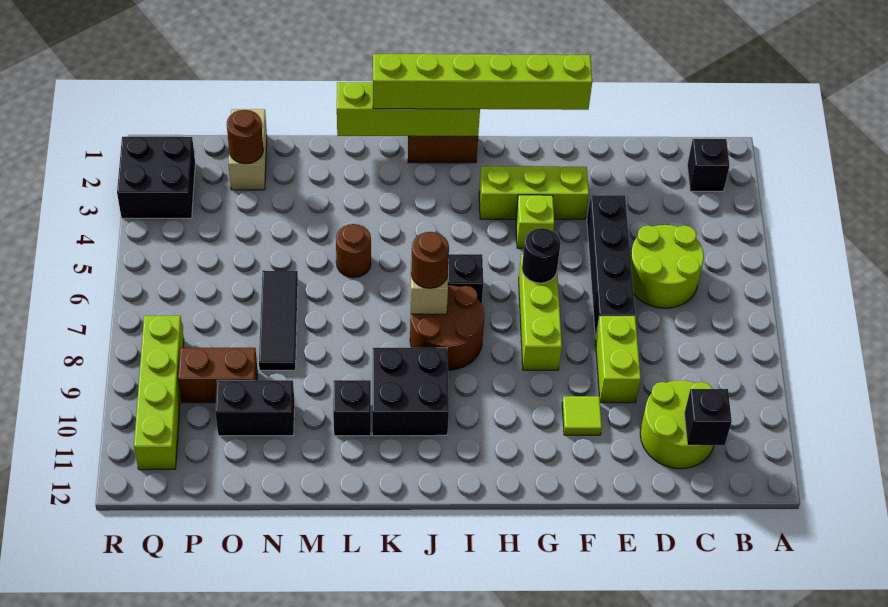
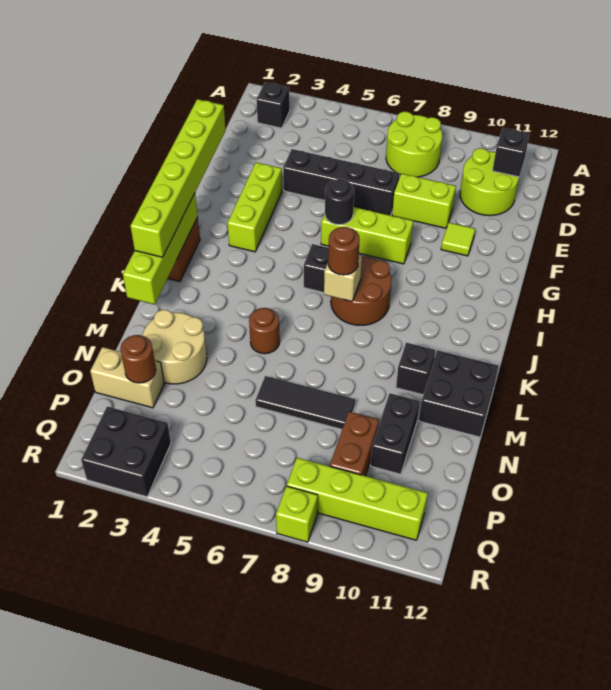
lime round brick C5:D6 level 1 -> lime round brick B7:C8 level 1
lime brick G4 level 1 -> lime brick R8 level 1
black brick J9:K10 level 1 -> black brick L11:M12 level 1
none -> tan round brick M2:N3 level 1

